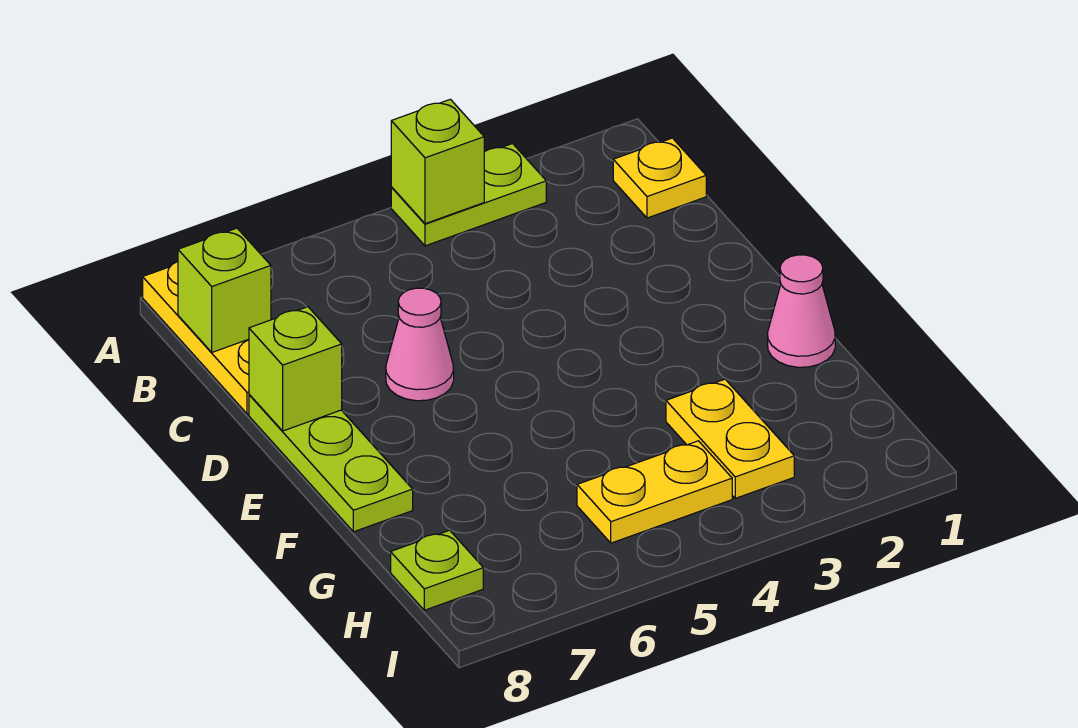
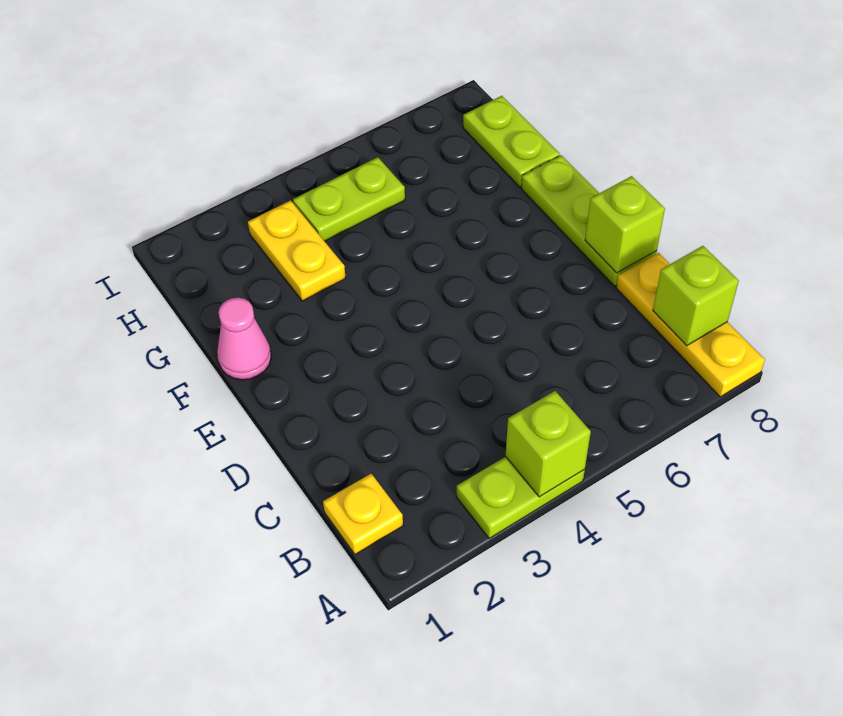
pink cone D6 level 1 -> none
yellow plate H4:H5 level 1 -> lime plate H4:H5 level 1
lime plate H8 level 1 -> lime plate G8:H8 level 1

